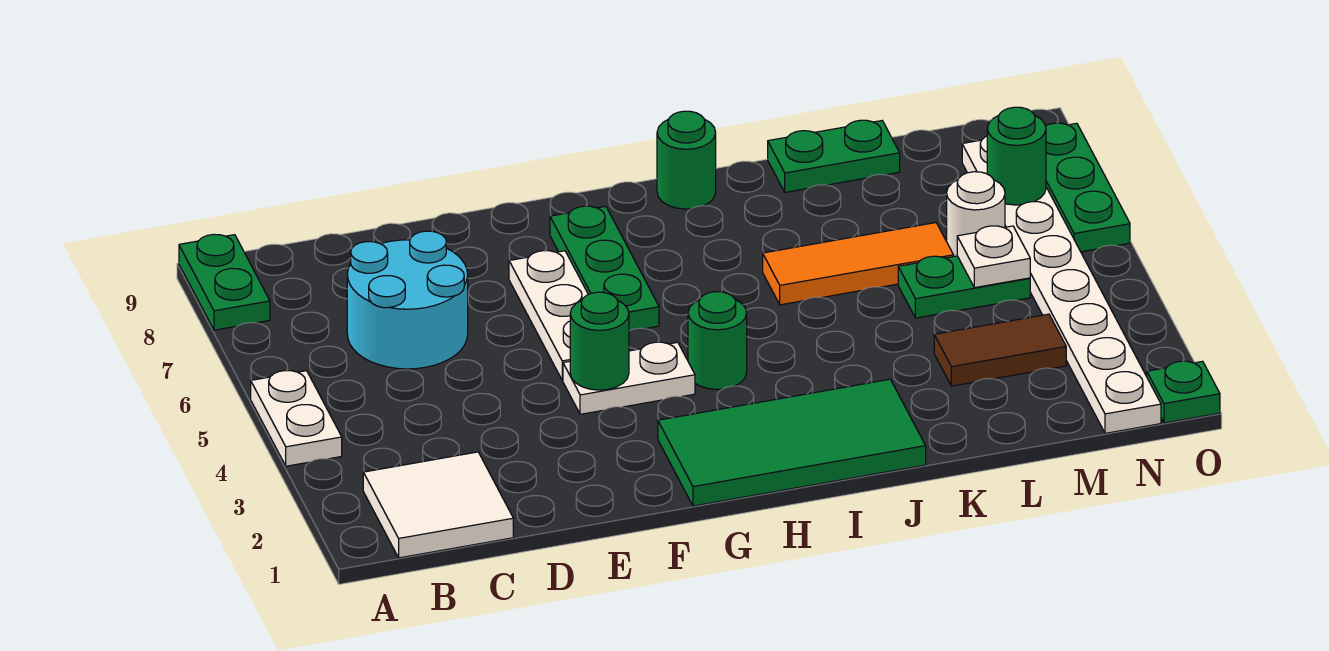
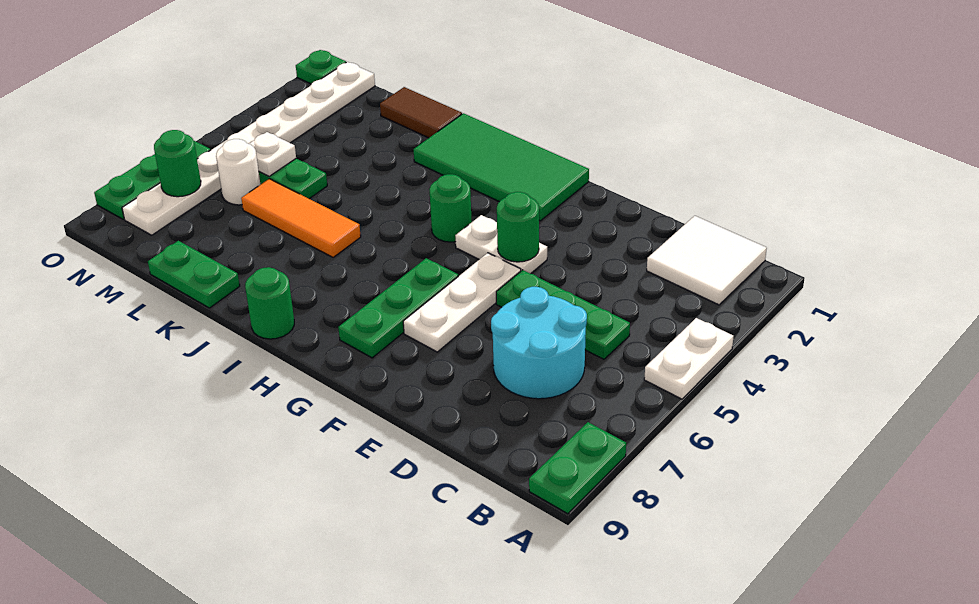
none -> green plate C5:E5 level 1
brown tile L3:M3 level 1 -> brown tile K1:L1 level 1

